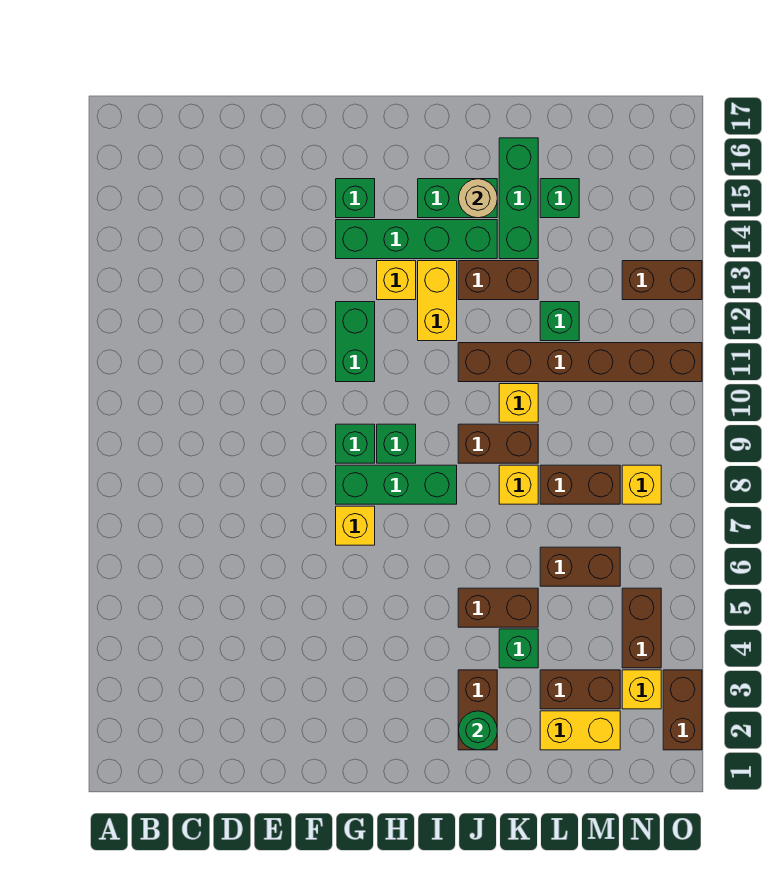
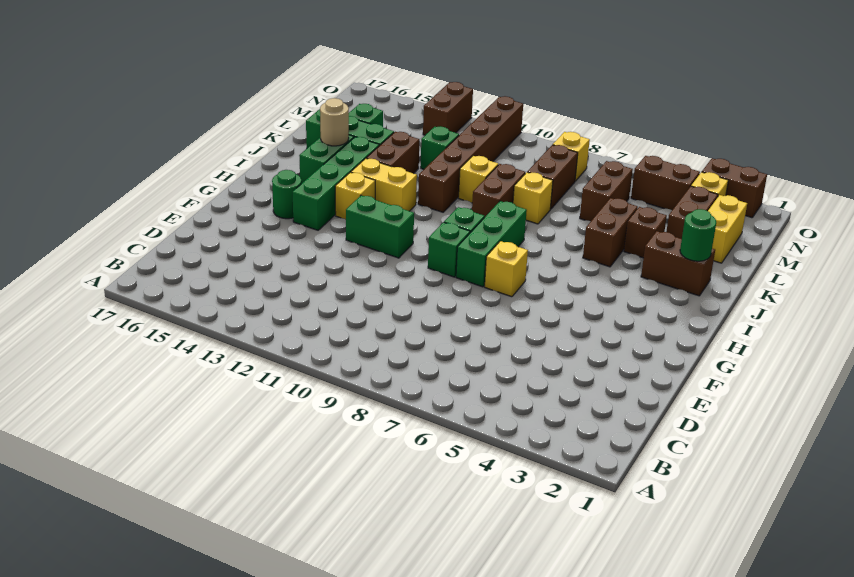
green brick G15 level 1 -> green round brick G15 level 1
green brick K4 level 1 -> brown brick K4 level 1

